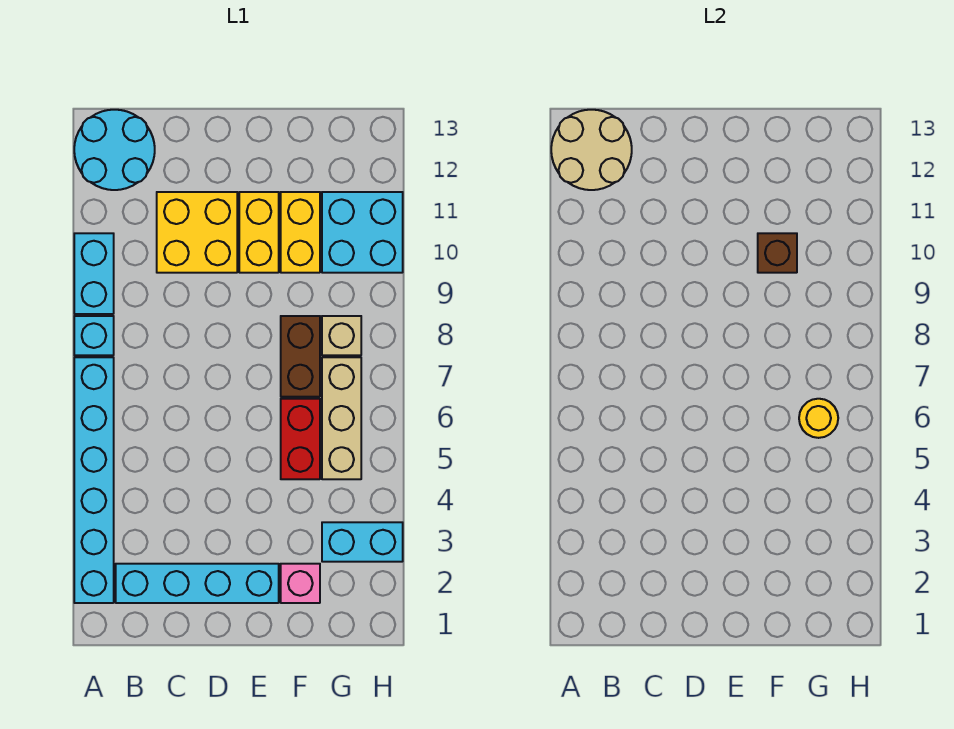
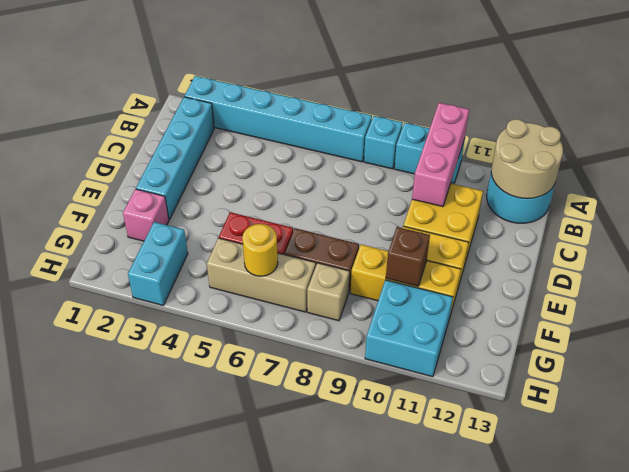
none -> pink brick A10:C10 level 2
yellow brick F10:F11 level 1 -> yellow brick F9:F11 level 1

